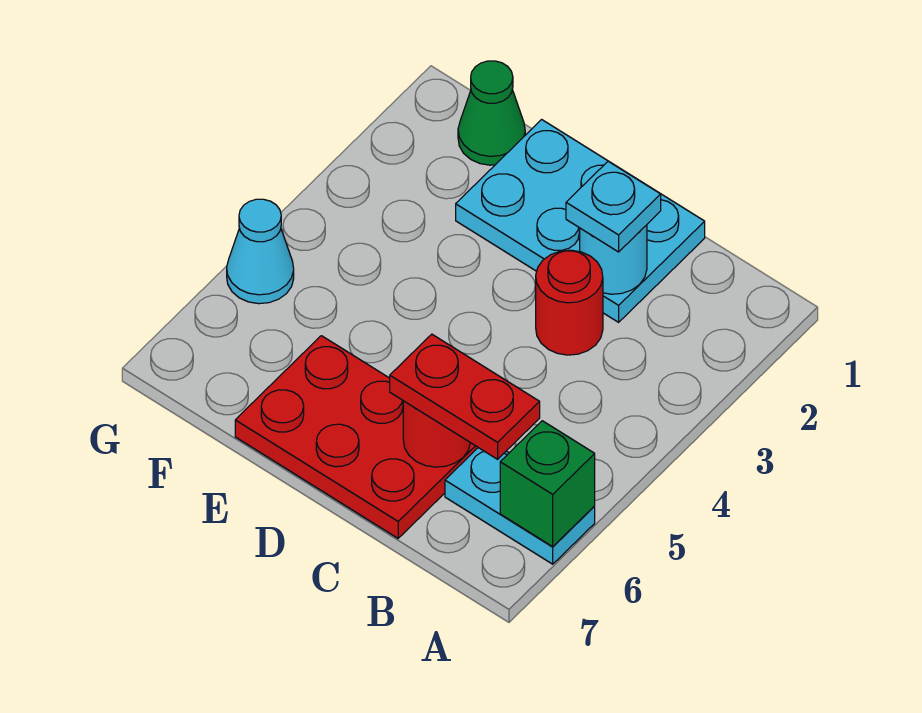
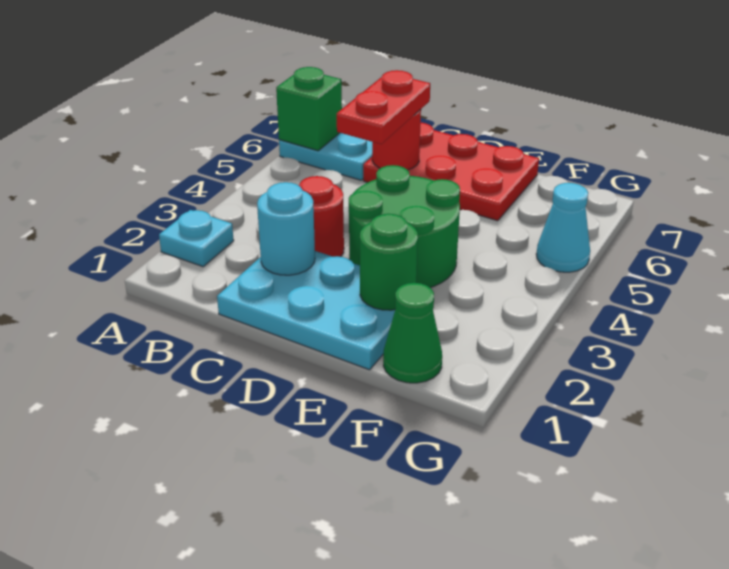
red plate B6:C6 level 3 -> red plate C5:C6 level 3
cyan plate C2 level 3 -> cyan plate A2 level 1
none -> green round brick D3:E4 level 1
none -> green round brick E2 level 2

